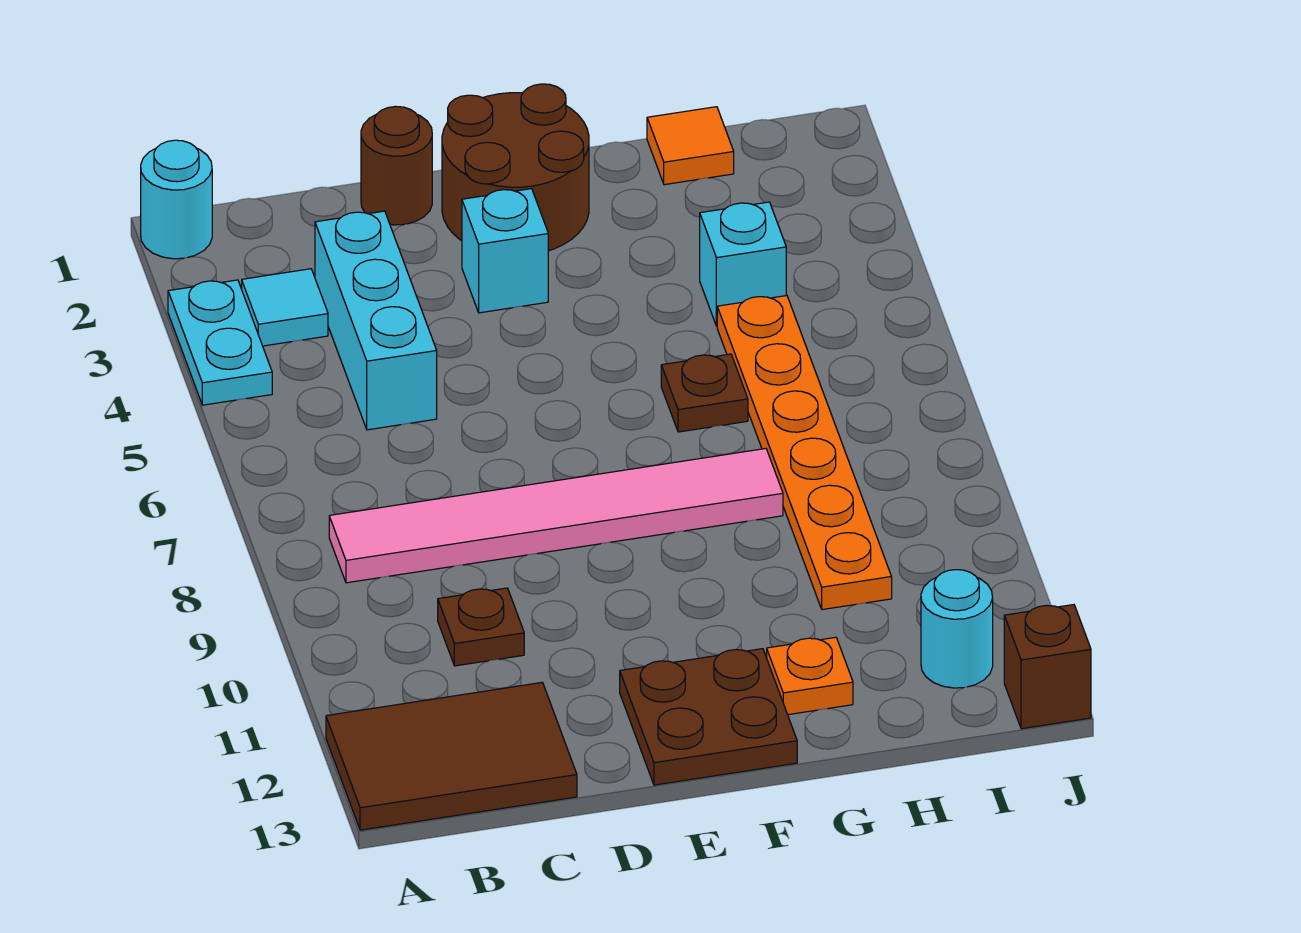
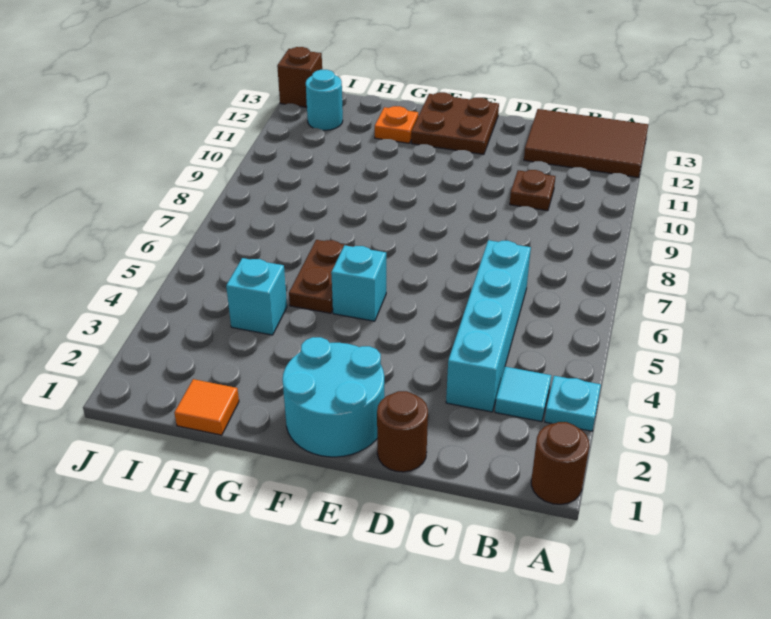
cyan round brick A1 level 1 -> brown round brick A1 level 1
cyan plate A3:A4 level 1 -> cyan plate A3 level 1
pink tile B8:G8 level 1 -> none
cyan brick C3:C5 level 1 -> cyan brick C3:C6 level 1
brown round brick E1:F2 level 1 -> cyan round brick E1:F2 level 1
cyan brick E3 level 1 -> cyan brick F5 level 1
brown plate G6 level 1 -> brown plate G5:G6 level 1
orange plate H5:H10 level 1 -> none

